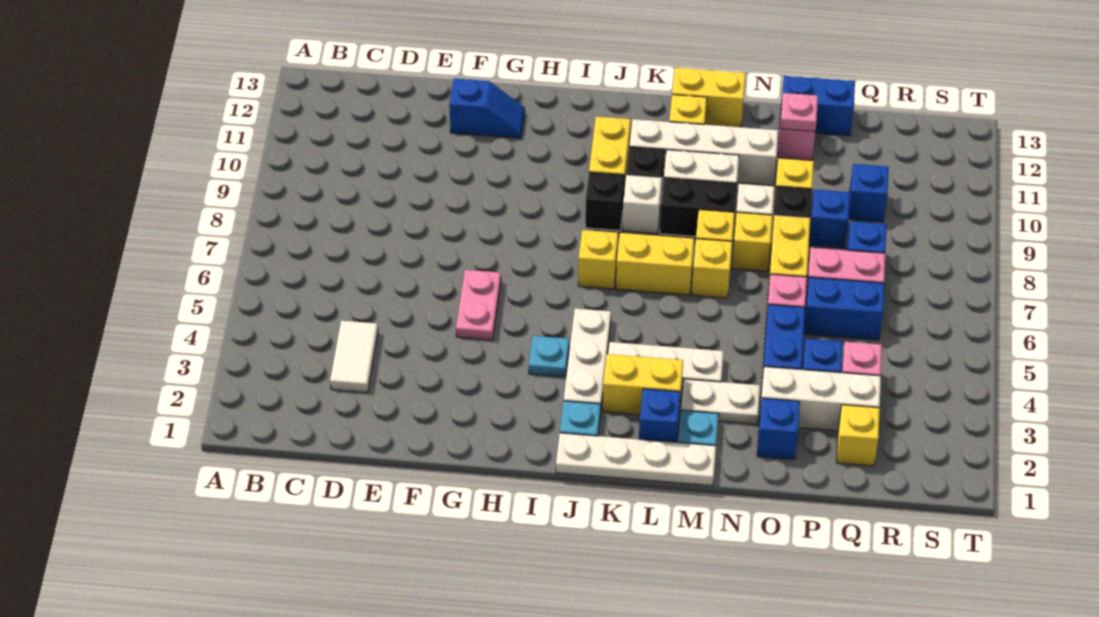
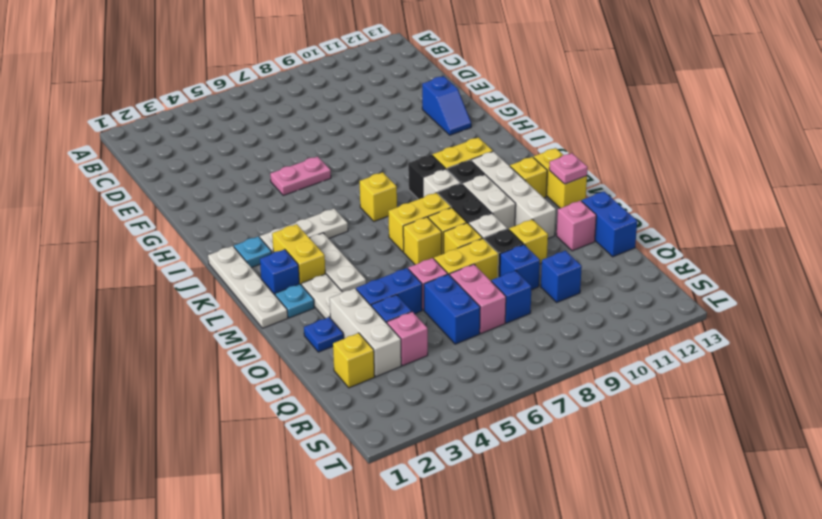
white tile D3:D4 level 1 -> none
cyan plate I4 level 1 -> none
yellow brick K7:L7 level 1 -> yellow brick L7:L8 level 1
blue brick O2 level 1 -> blue plate O2 level 1
pink plate O12 level 2 -> pink plate M13 level 2

